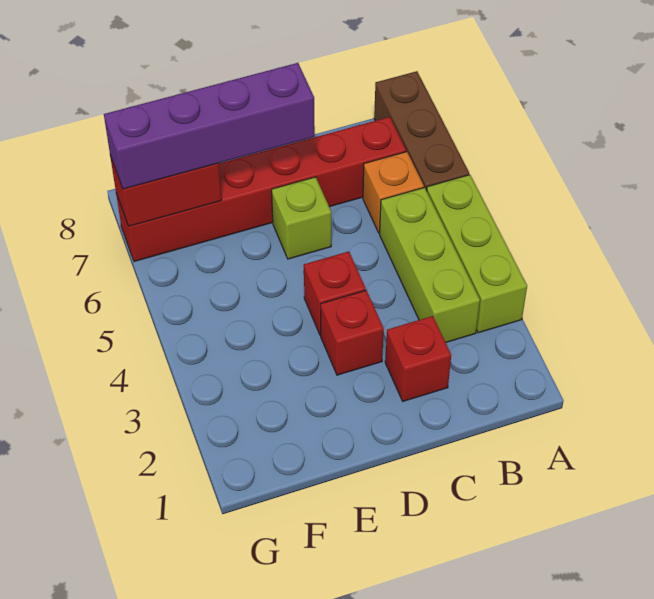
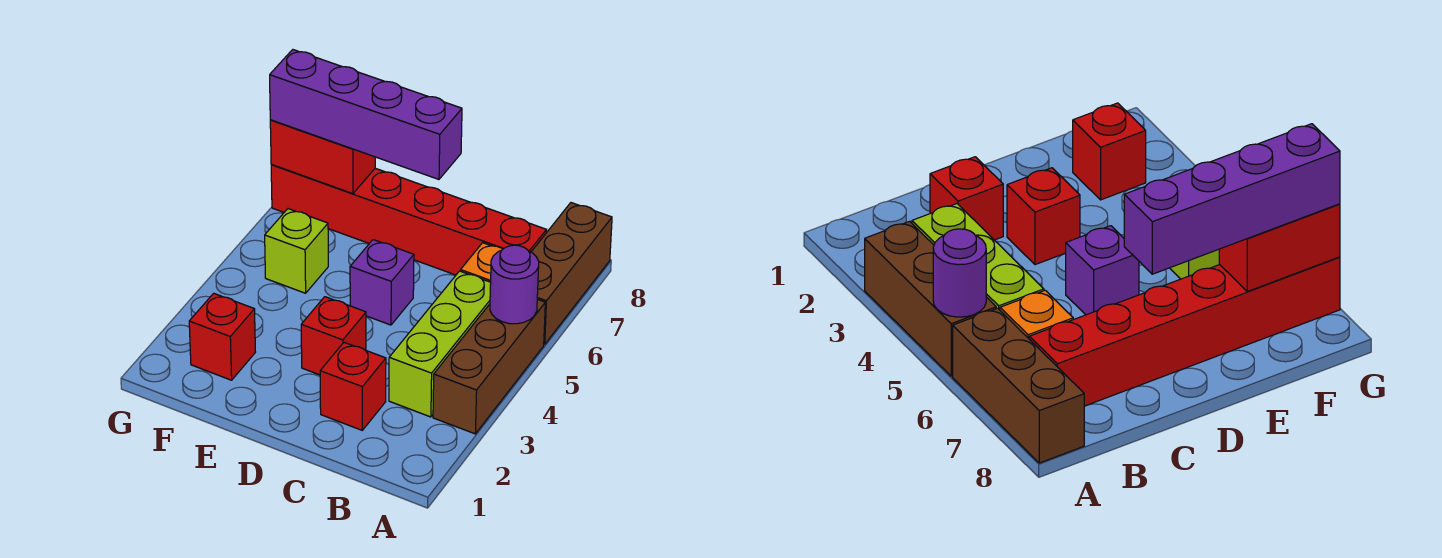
lime brick A3:A5 level 1 -> brown brick A3:A5 level 1
none -> purple round brick A5 level 2
red brick D4 level 1 -> red brick F2 level 1
none -> purple brick D5 level 1
lime brick D6 level 1 -> lime brick F5 level 1

